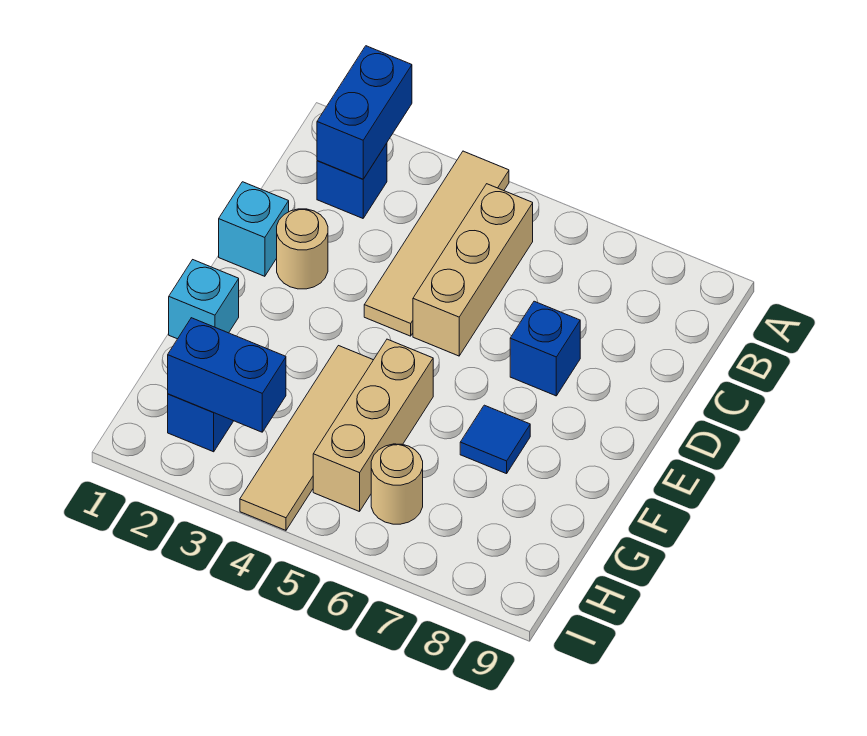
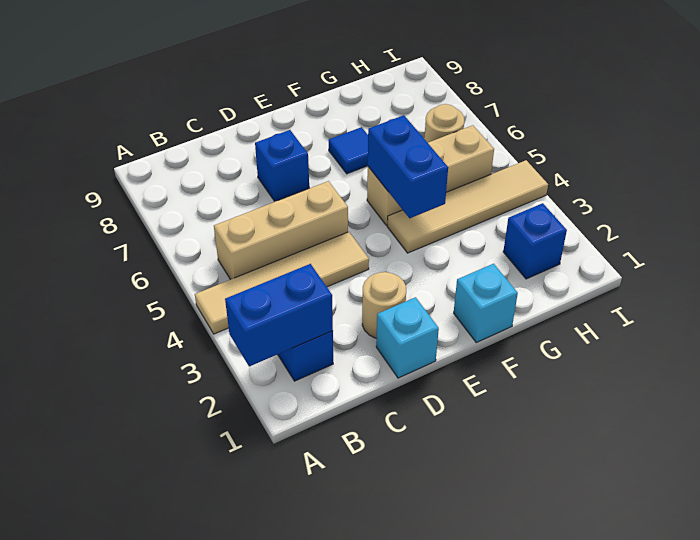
blue brick H2:H3 level 2 -> blue brick F4:F5 level 2

